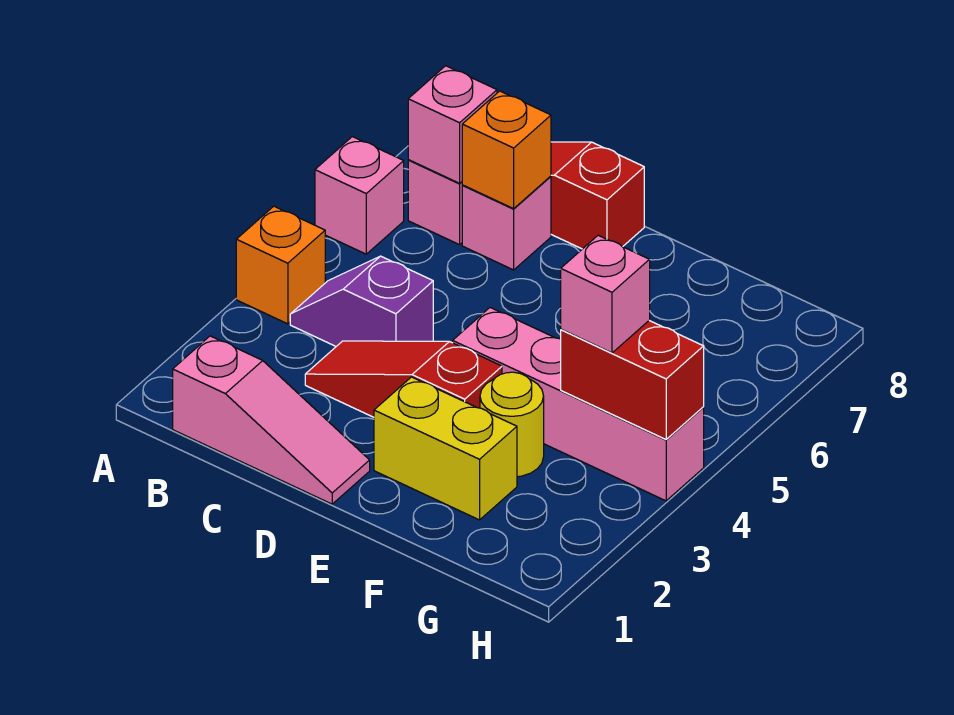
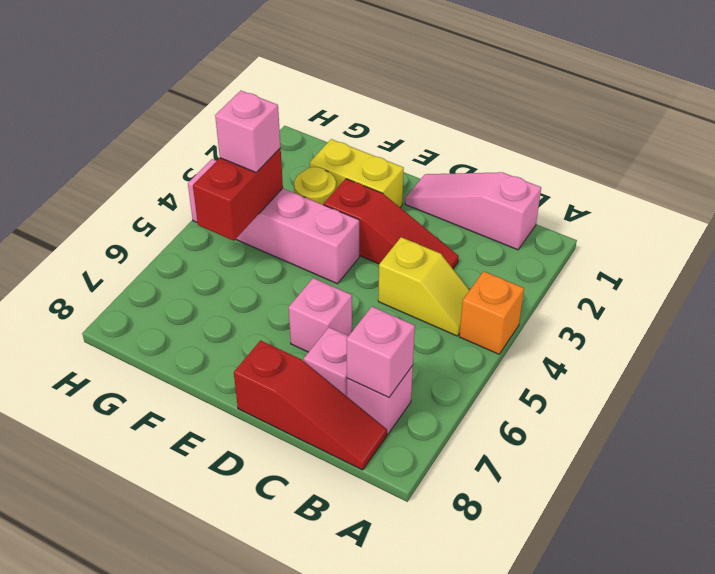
pink brick A6 level 1 -> pink brick D6 level 1
purple slope B4:C4 level 1 top C -> yellow slope B4:C4 level 1 top C
orange brick C7 level 2 -> none
red brick G4:H4 level 2 -> red brick G4:G5 level 2

